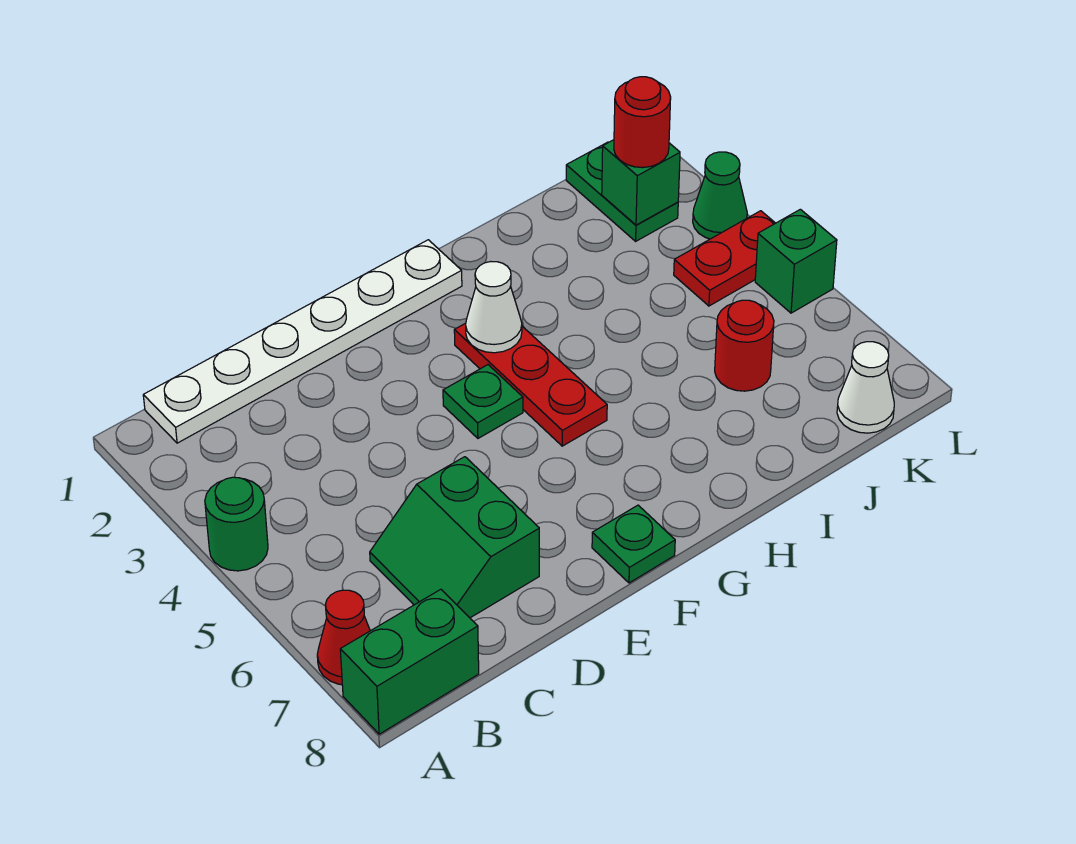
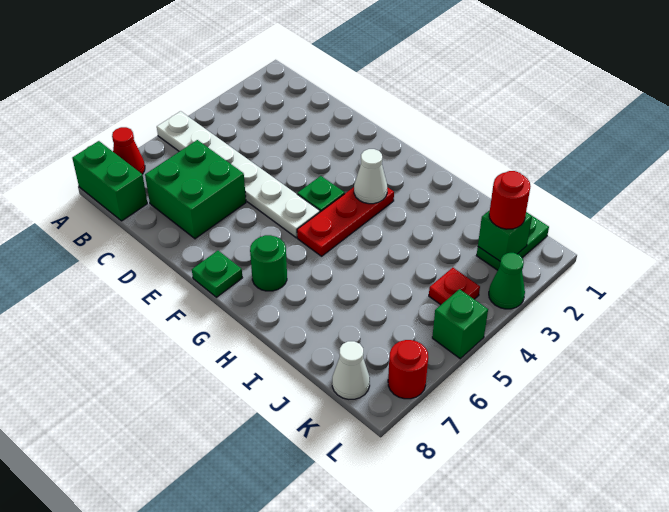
green round brick A4 level 1 -> green round brick G7 level 1
white plate B1:G1 level 1 -> white plate A5:F5 level 1
green slope C6:D7 level 1 top D -> green brick C6:D7 level 1
red round brick J6 level 1 -> red round brick L7 level 1
red plate K4:L4 level 1 -> red plate K4 level 1

